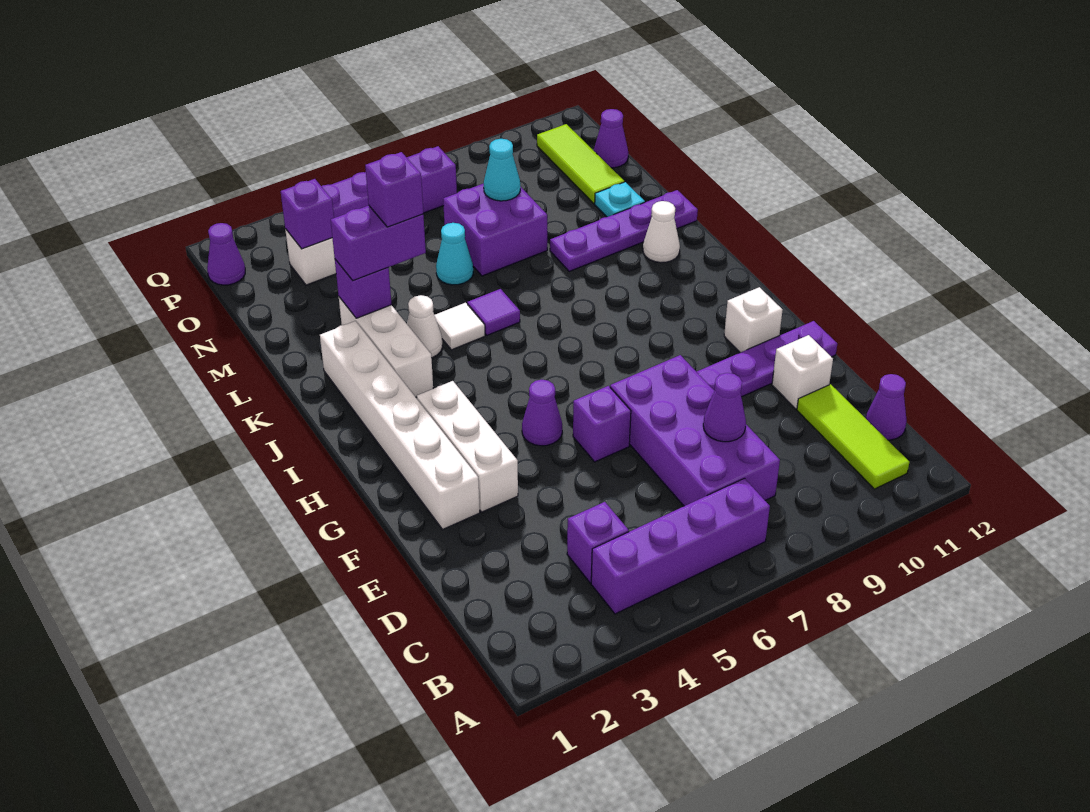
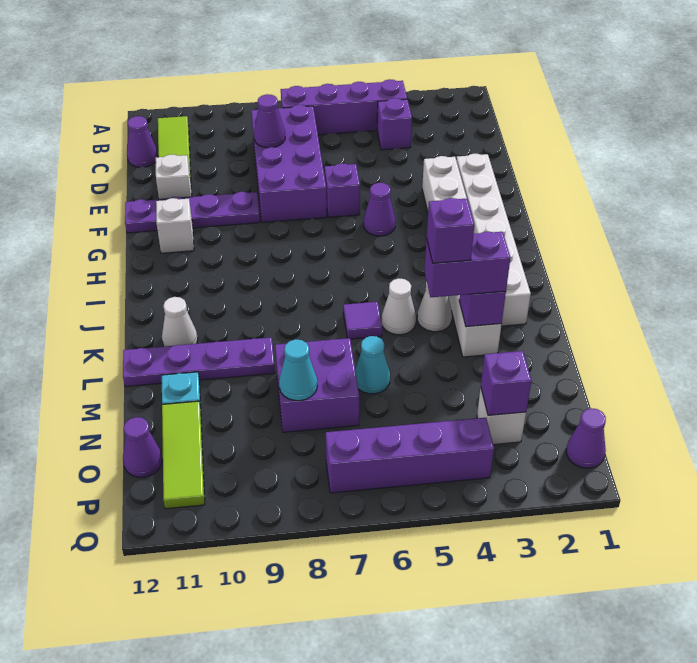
white tile K5 level 1 -> white cone K5 level 1

